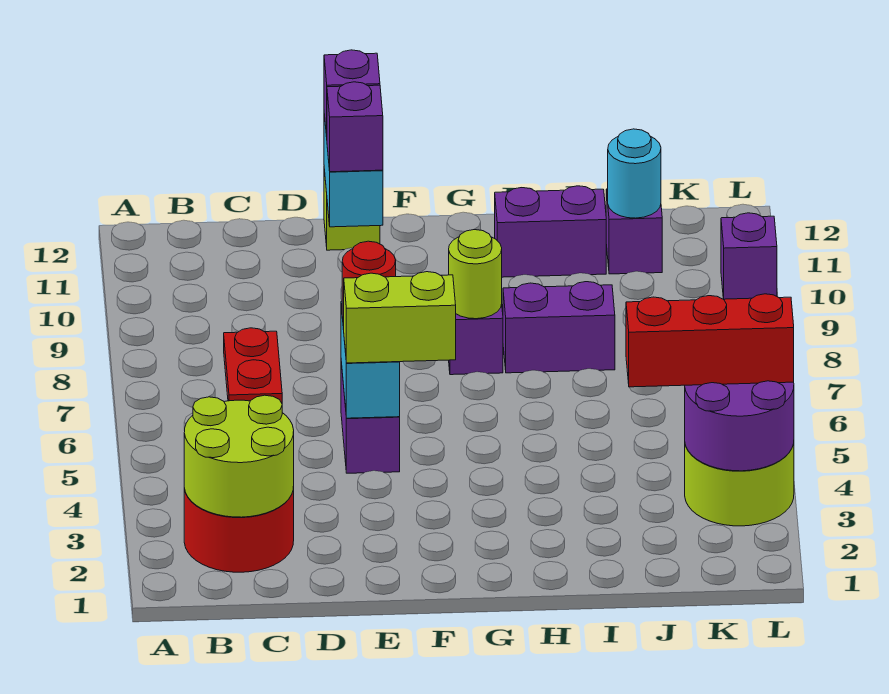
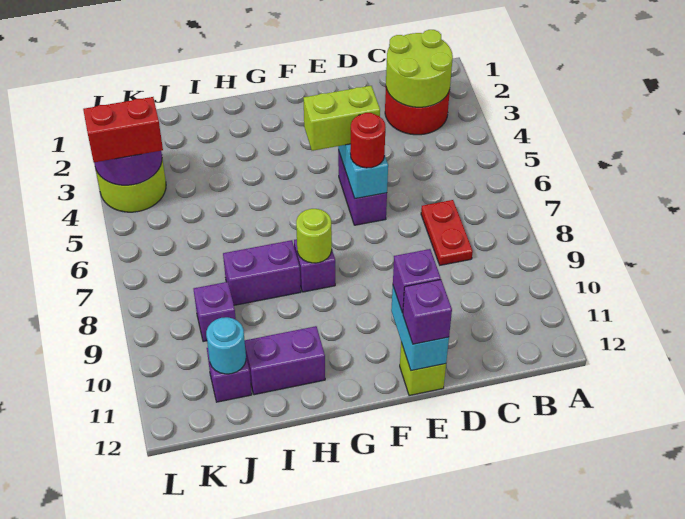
red brick J4:L4 level 3 -> red brick K4:L4 level 3
purple brick L10 level 1 -> purple brick J9 level 1

